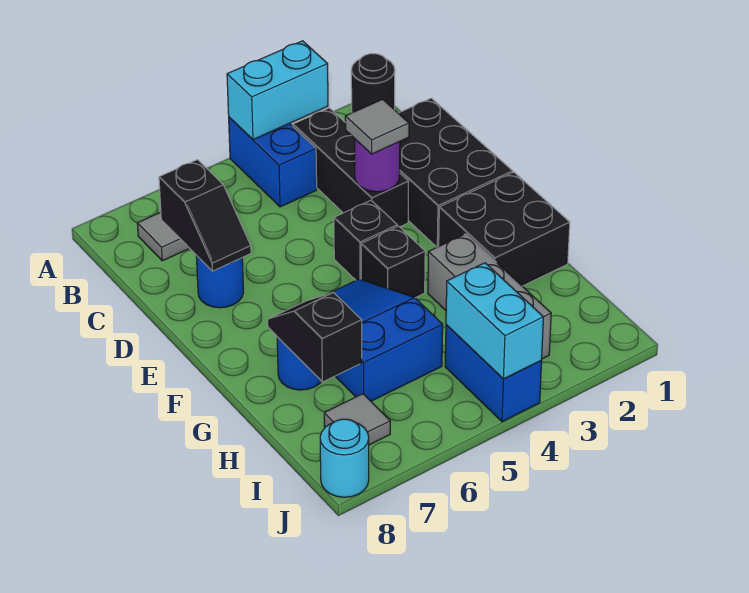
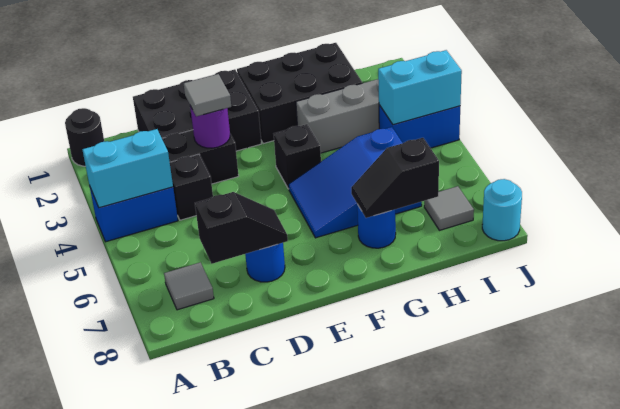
cyan brick A3:A4 level 2 -> cyan brick A4:B4 level 2
black brick E4 level 1 -> black brick C4 level 1
black brick F1:G2 level 1 -> black brick F1:H2 level 1

